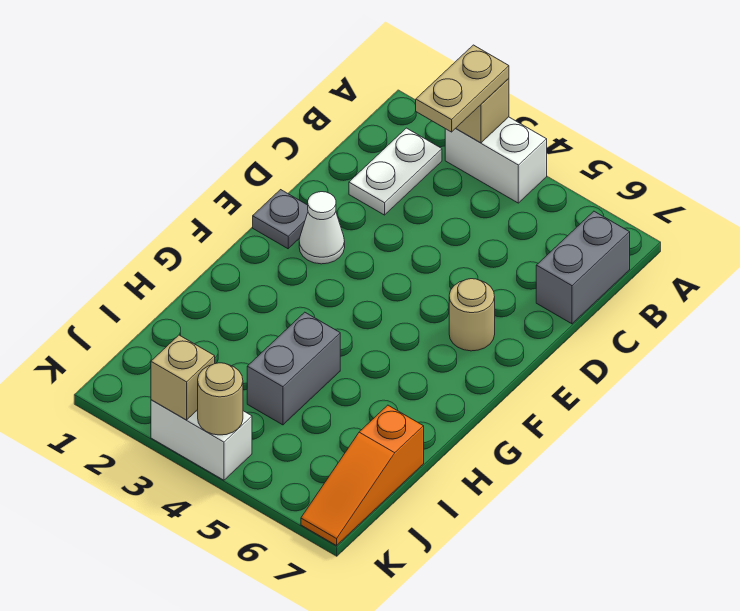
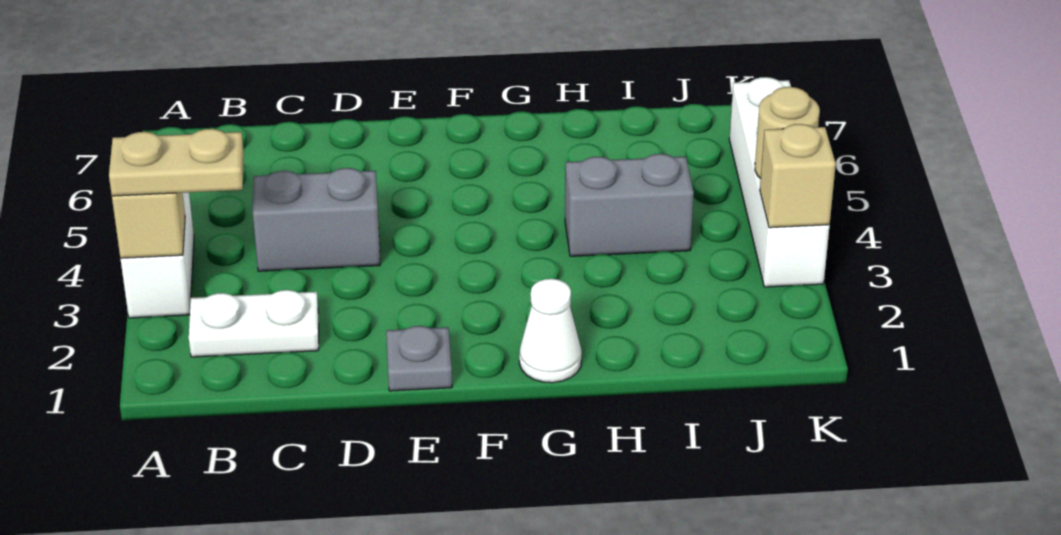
grey brick B7:C7 level 1 -> grey brick C4:D4 level 1
white cone E2 level 1 -> white cone G1 level 1
tan round brick E6 level 1 -> none
orange slope I7:K7 level 1 top I -> none
white brick K3:K4 level 1 -> white brick K3:K6 level 1

